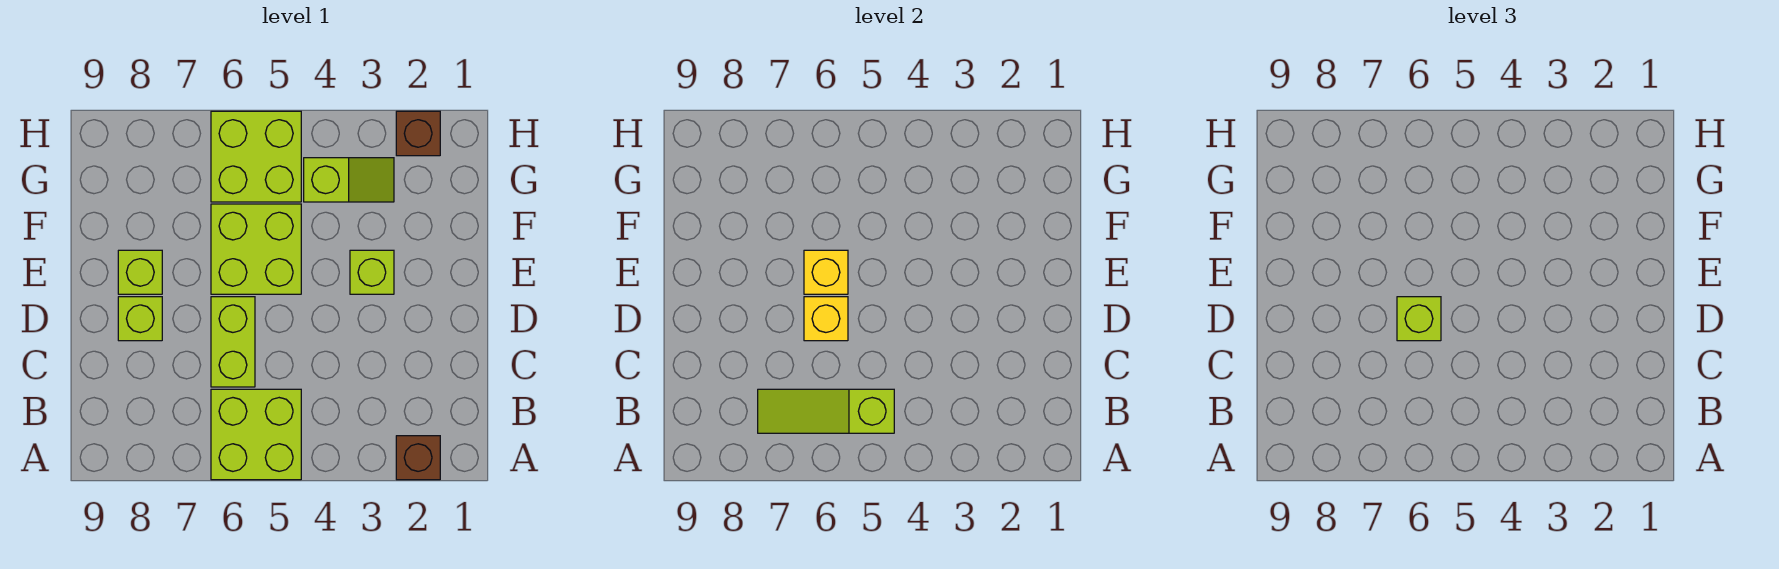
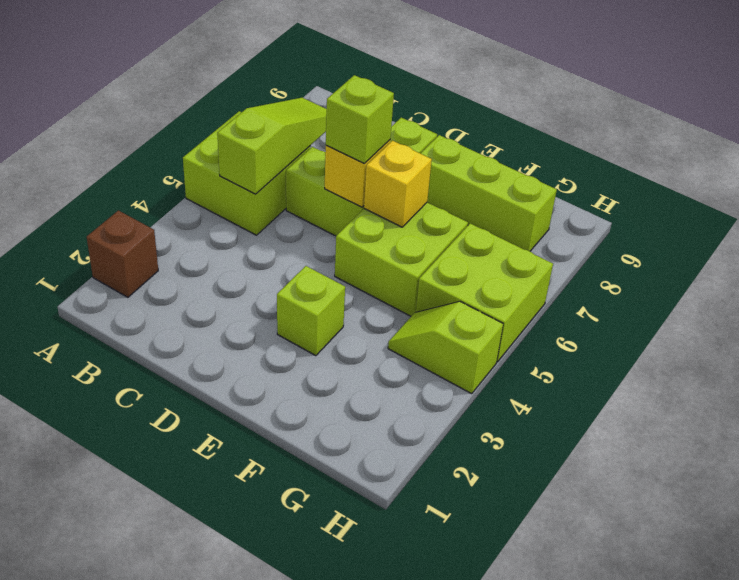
lime brick E8 level 1 -> lime brick E8:G8 level 1
lime slope G3:G4 level 1 top 4 -> lime slope G4:H4 level 1 top H
brown brick H2 level 1 -> none

